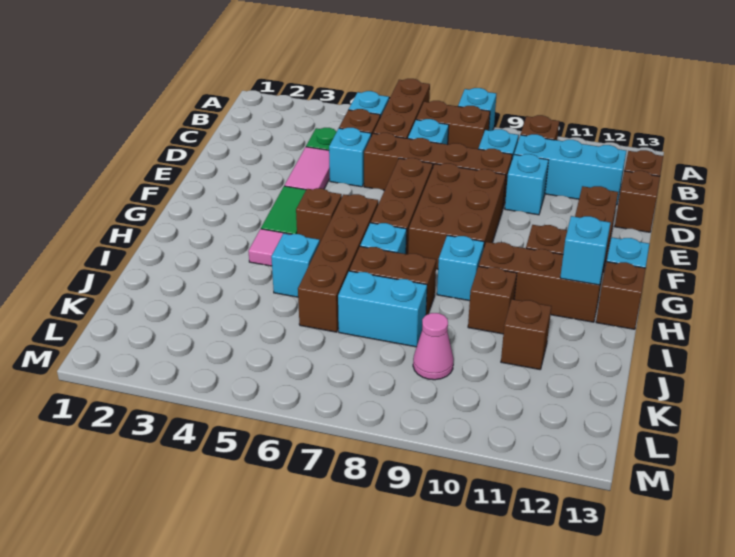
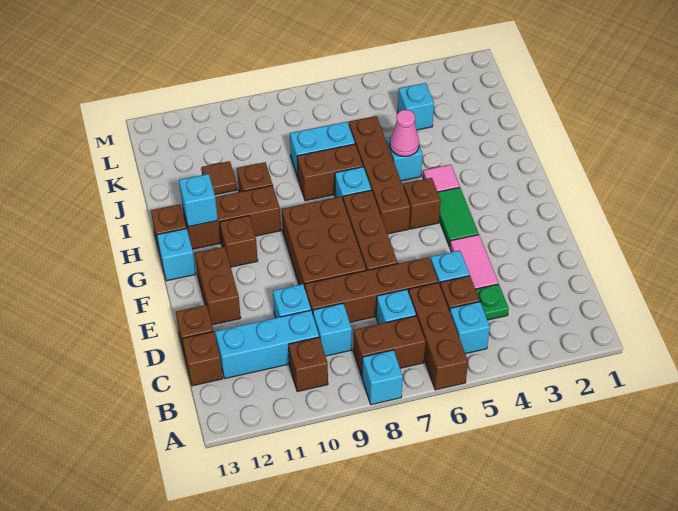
cyan brick H9 level 1 -> cyan brick K4 level 1
brown brick J11 level 1 -> brown tile J11 level 1
pink cone K9 level 1 -> pink cone I5 level 2

